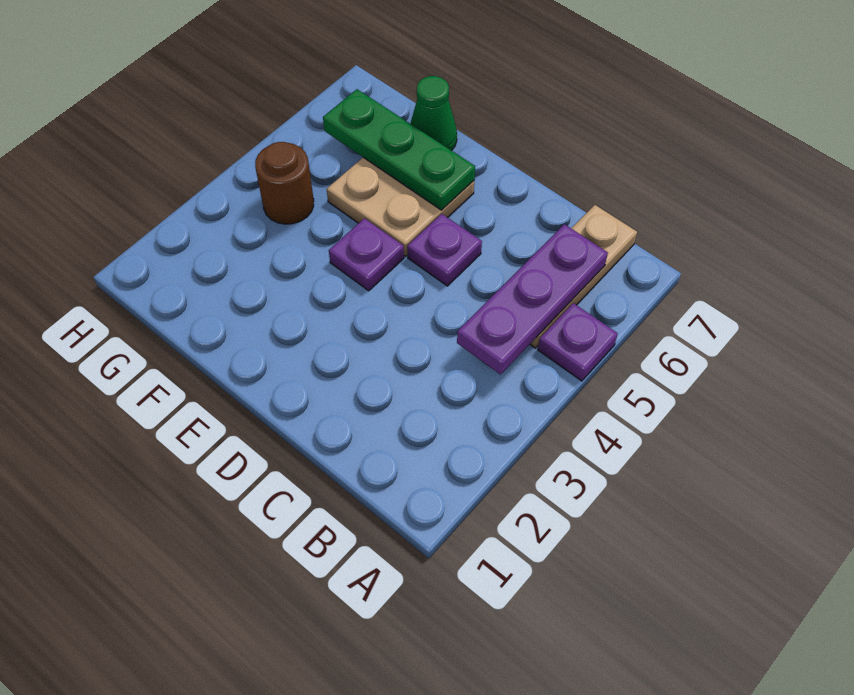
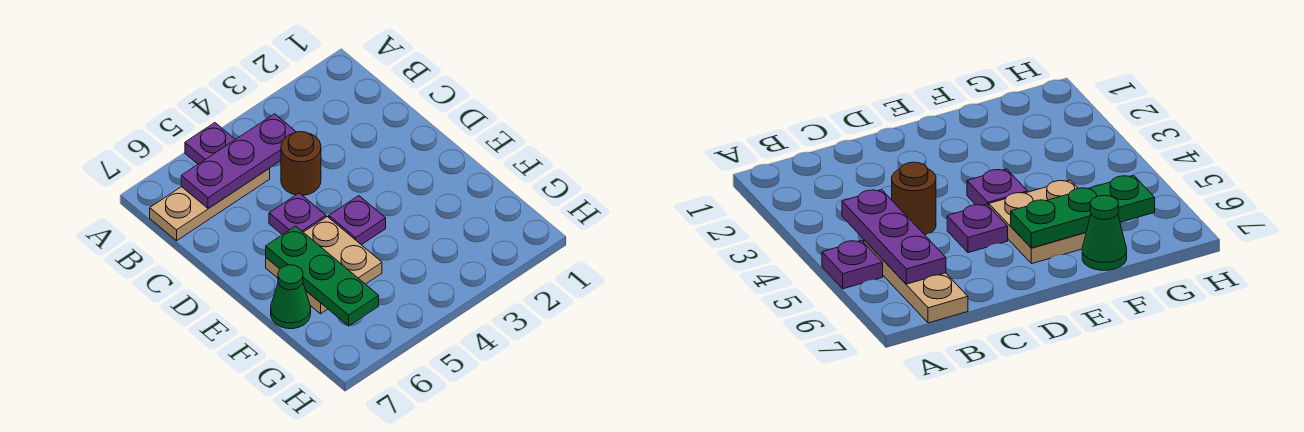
brown round brick G4 level 1 -> brown round brick C4 level 1

